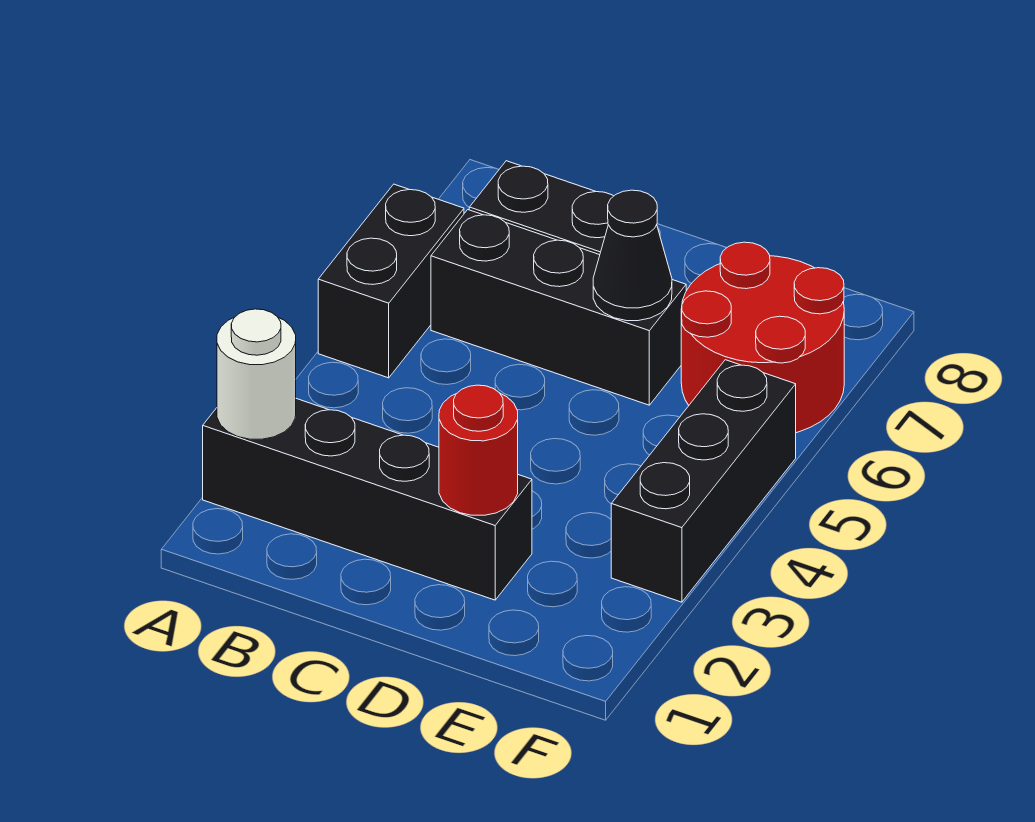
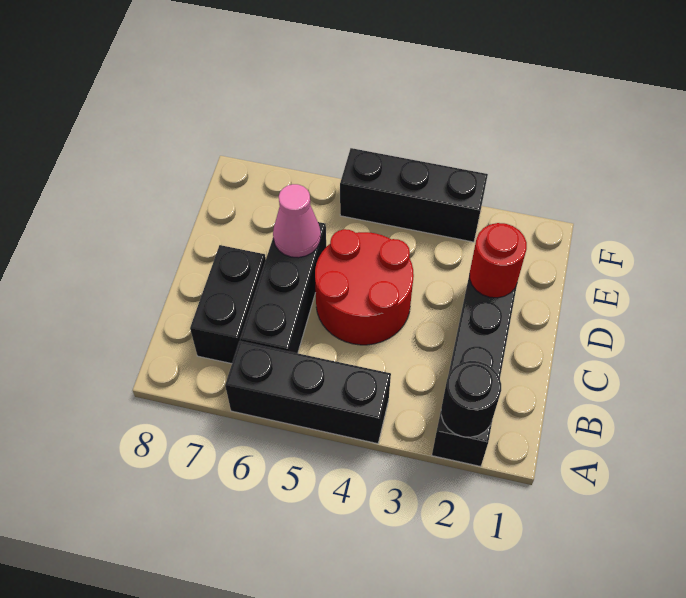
white round brick A2 level 2 -> black round brick A2 level 2
black brick A5:A6 level 1 -> black brick A4:A6 level 1
black cone D6 level 2 -> pink cone D6 level 2
red round brick E6:F7 level 1 -> red round brick C4:D5 level 1

